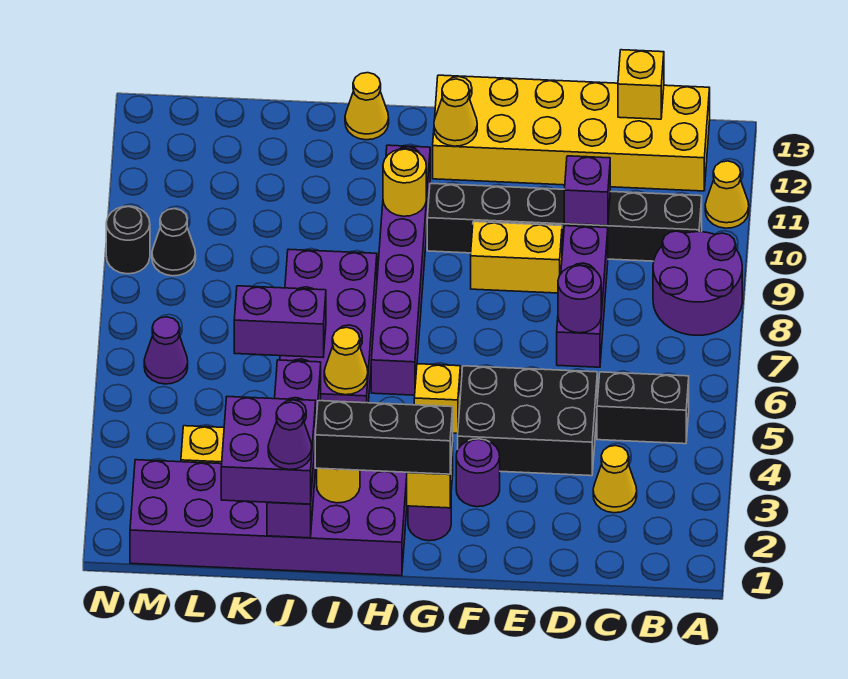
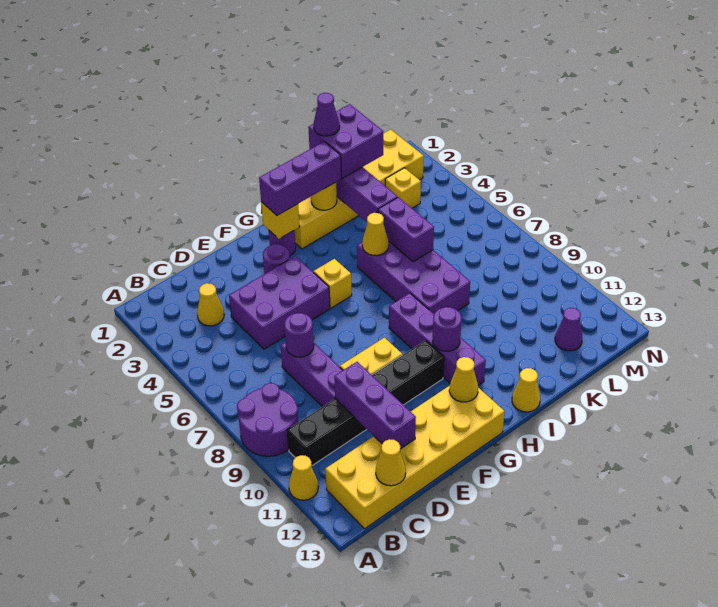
black brick B5:C5 level 1 -> none
yellow brick C13 level 2 -> yellow cone C13 level 2
black brick D4:F5 level 1 -> purple brick D4:F5 level 1
purple brick D10 level 2 -> purple brick D10:D12 level 2
black brick G2:I2 level 3 -> purple brick G2:I2 level 3
purple brick H1:M2 level 1 -> yellow brick H1:M2 level 1
purple brick H6:H11 level 1 -> purple brick H8:H11 level 1
yellow round brick H10 level 2 -> purple round brick H10 level 2
purple brick J6:K6 level 2 -> purple brick J5:J6 level 2
purple cone M6 level 1 -> purple cone L12 level 1
black cone M9 level 1 -> none
black round brick N9 level 1 -> none

